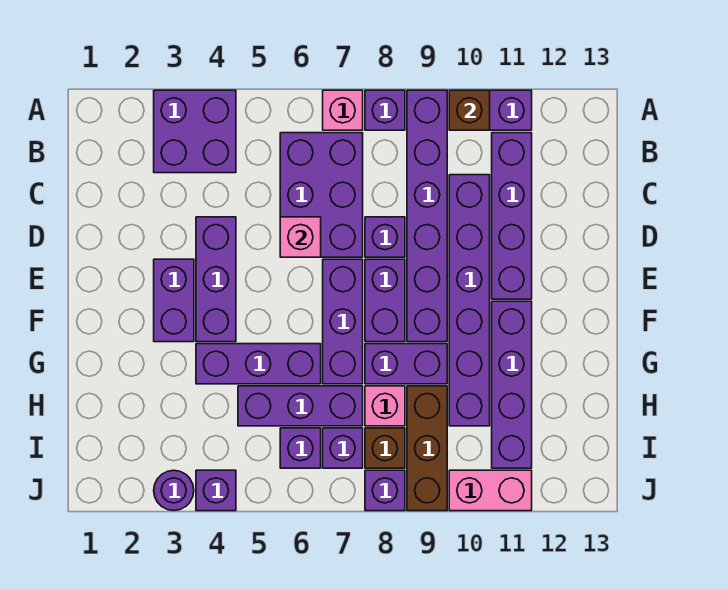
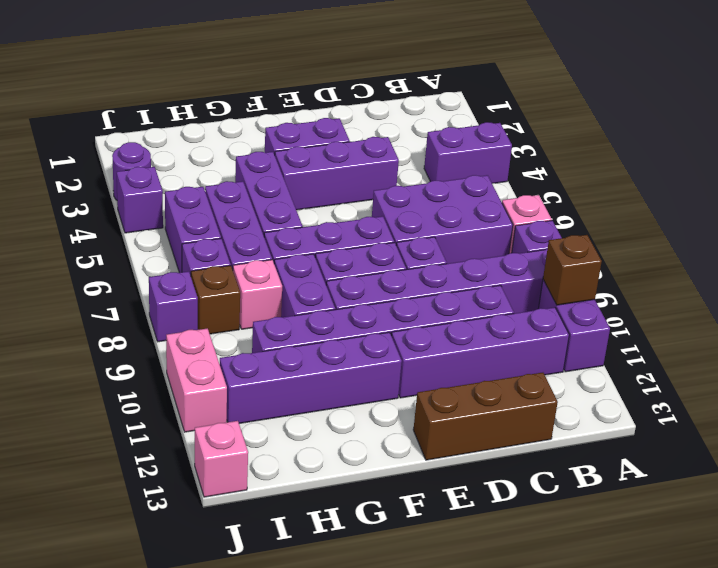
purple brick A3:B4 level 1 -> purple brick A4:B4 level 1
pink brick D6 level 2 -> pink brick J13 level 1
brown brick H9:J9 level 1 -> brown brick C13:E13 level 1
purple brick I6 level 1 -> purple brick I5:I6 level 1

